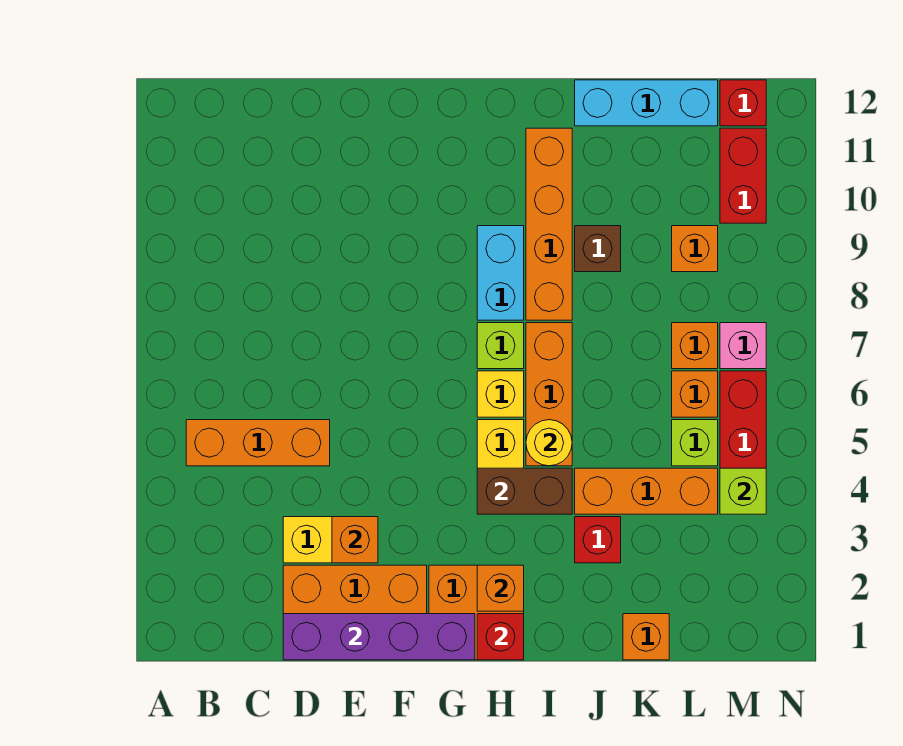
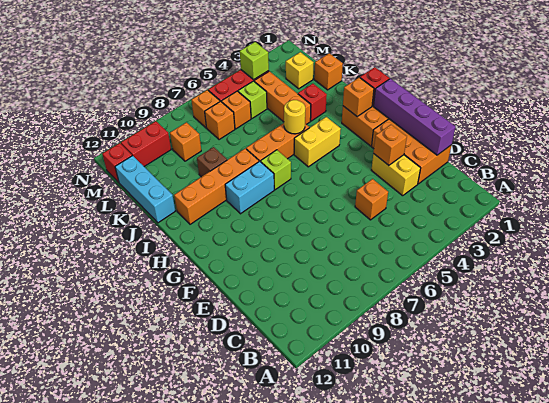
orange brick B5:D5 level 1 -> orange brick D5 level 1
brown brick H4:I4 level 2 -> none
yellow brick H6 level 1 -> yellow brick L2 level 1
pink brick M7 level 1 -> orange brick M7 level 1

